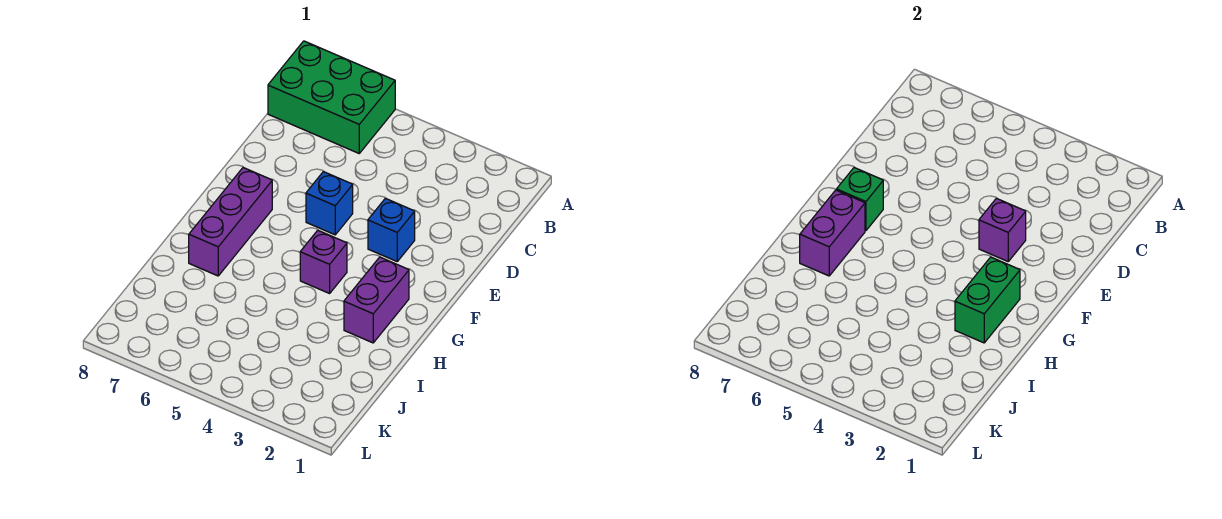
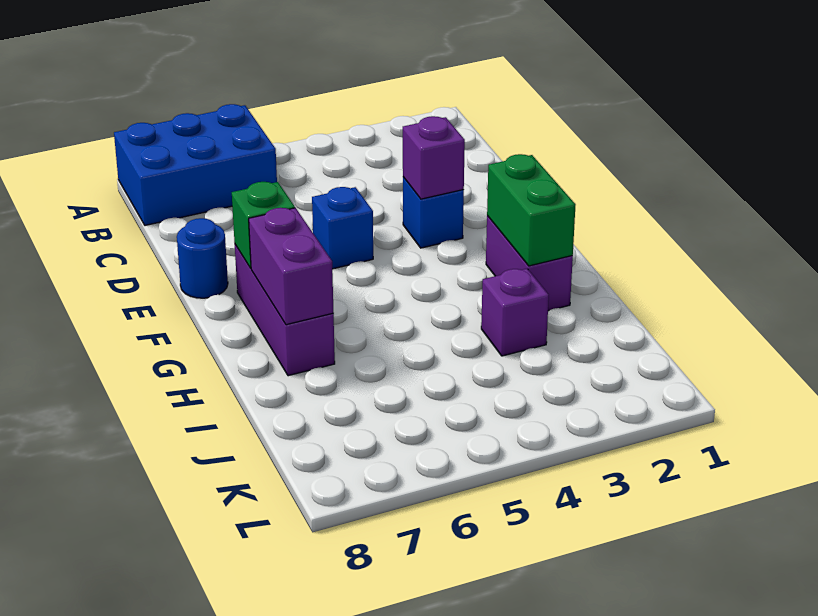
green brick A6:B8 level 1 -> blue brick A6:B8 level 1
none -> blue round brick E8 level 1
purple brick G4 level 1 -> purple brick I3 level 1

